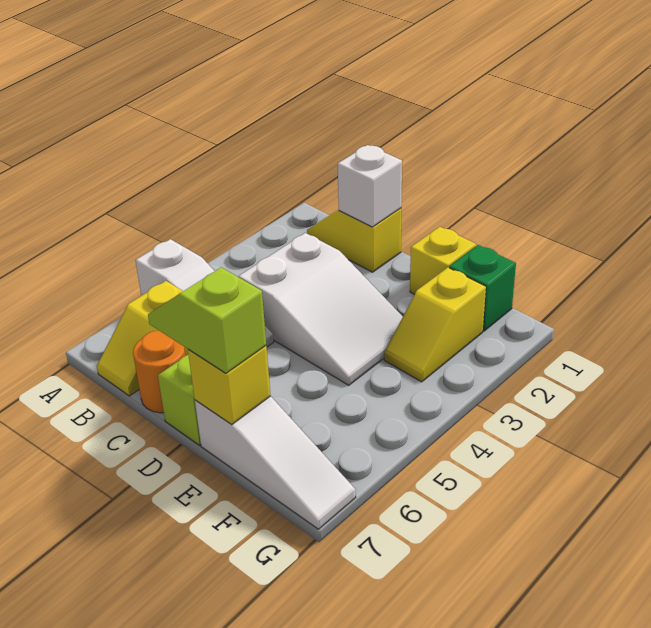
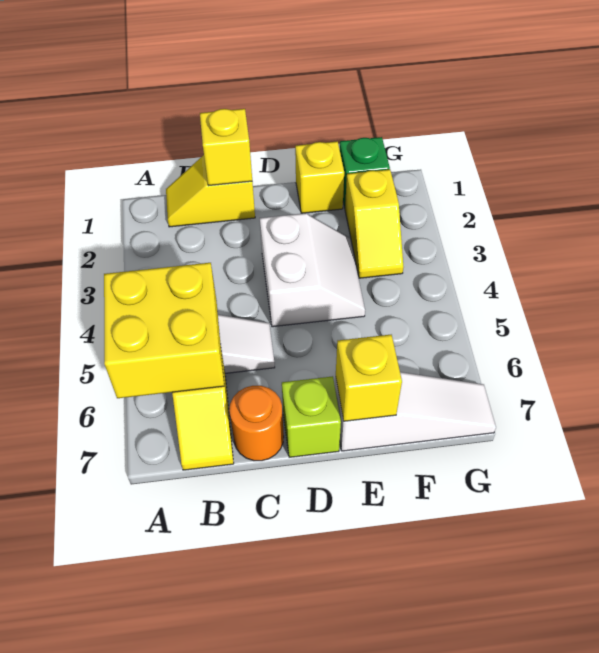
none -> yellow brick A5:B6 level 2
white brick C1 level 2 -> yellow brick C1 level 2
white slope C3:E4 level 1 top C -> white slope D3:E4 level 1 top D
lime slope D7:E7 level 3 top E -> none

